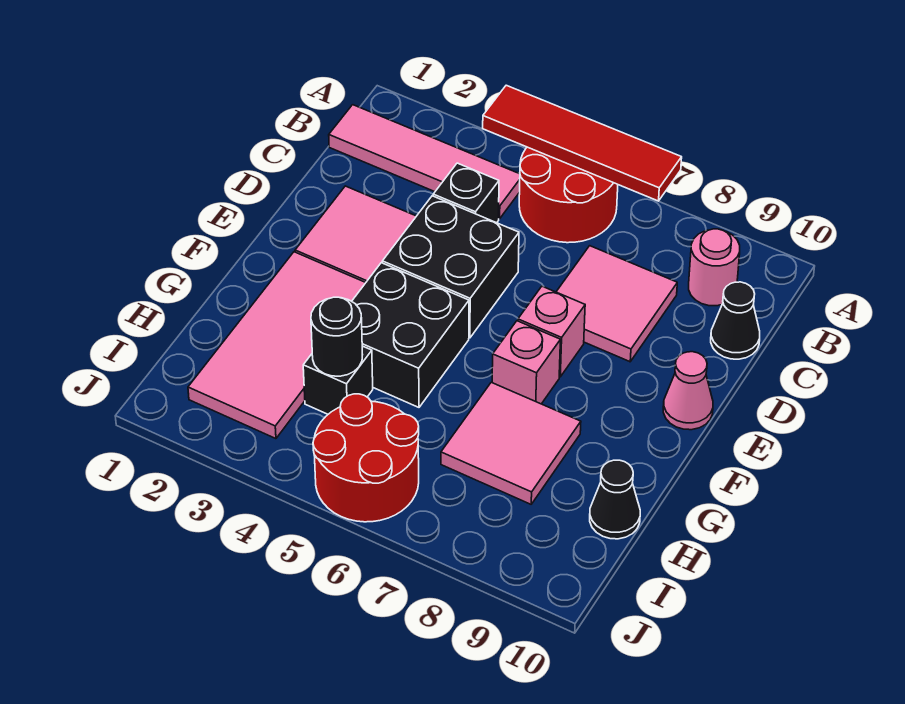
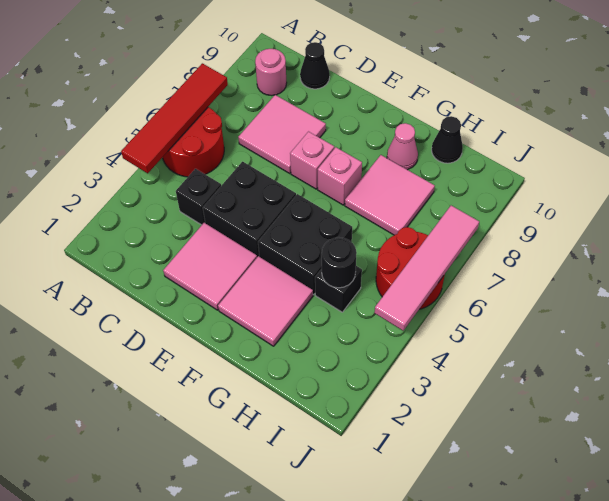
pink tile B1:B4 level 1 -> pink tile J4:J7 level 2
pink cone E10 level 1 -> pink cone G9 level 1
pink tile F2:I3 level 1 -> pink tile F2:G3 level 1

